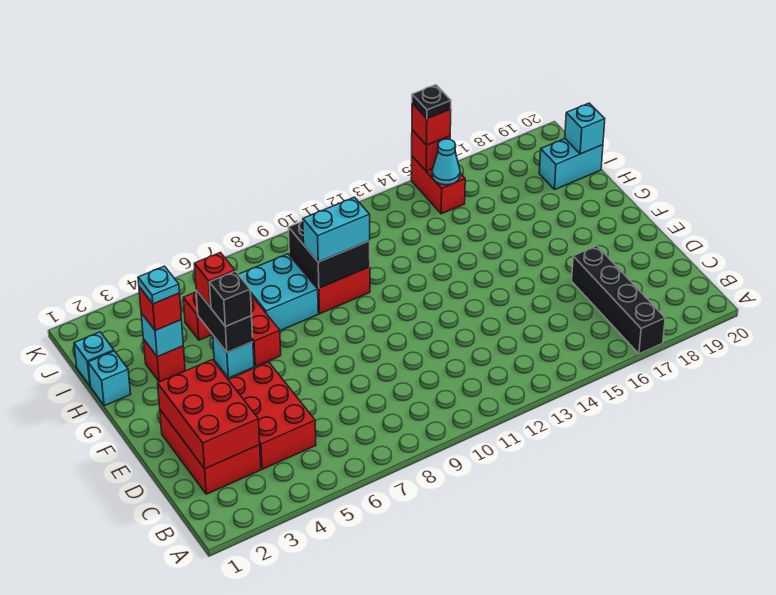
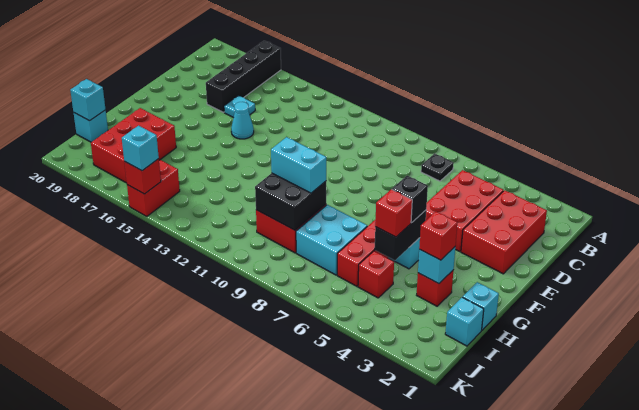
red brick C2:E3 level 2 -> red brick H17:J18 level 1
cyan plate H3 level 4 -> cyan plate D16 level 1
cyan brick I19:I20 level 1 -> cyan brick I20 level 1
cyan cone J15 level 2 -> cyan cone E15 level 1
red brick K15 level 3 -> cyan brick K15 level 3
black plate K15 level 4 -> black plate B7 level 1

